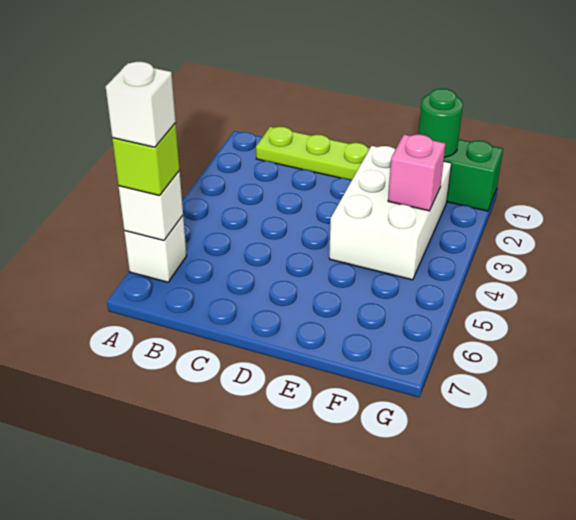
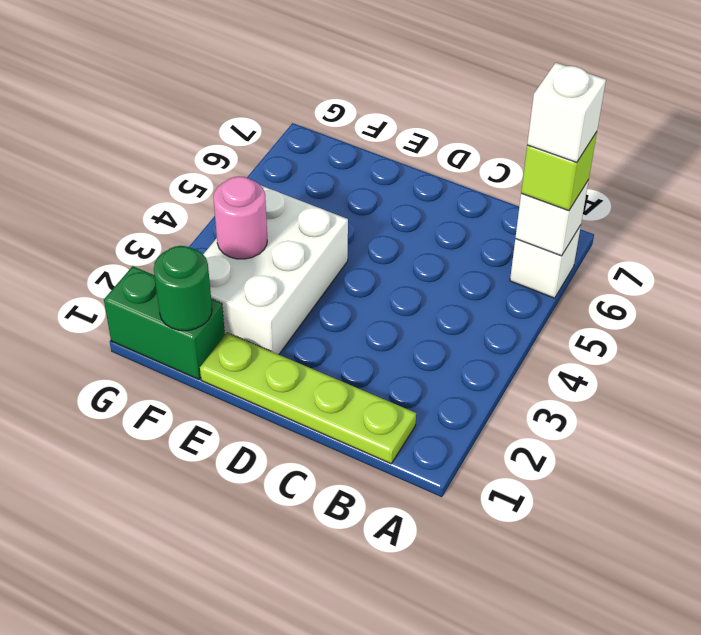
pink brick F3 level 2 -> pink round brick F3 level 2

